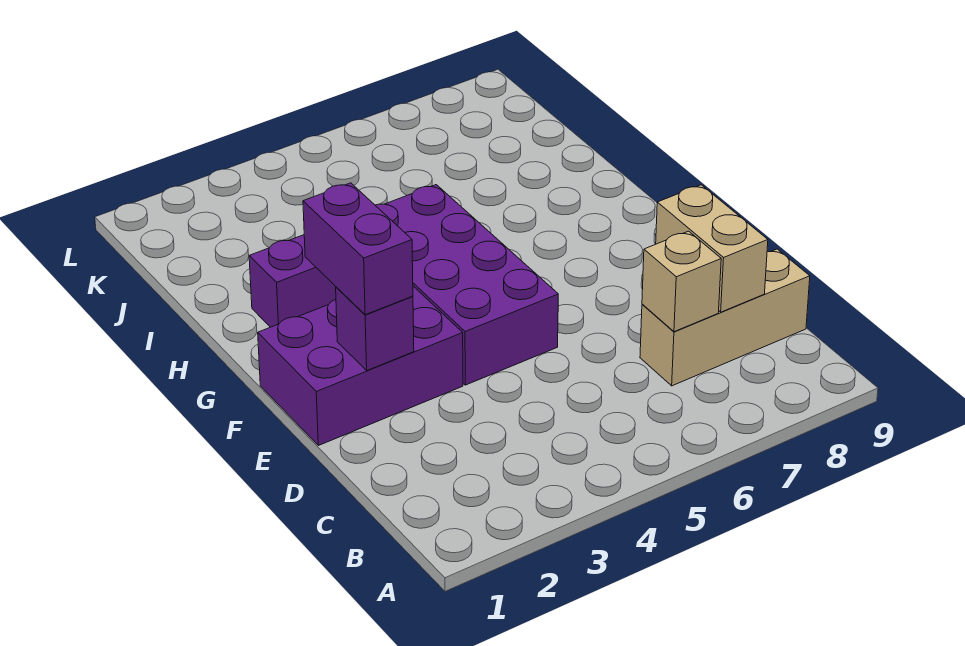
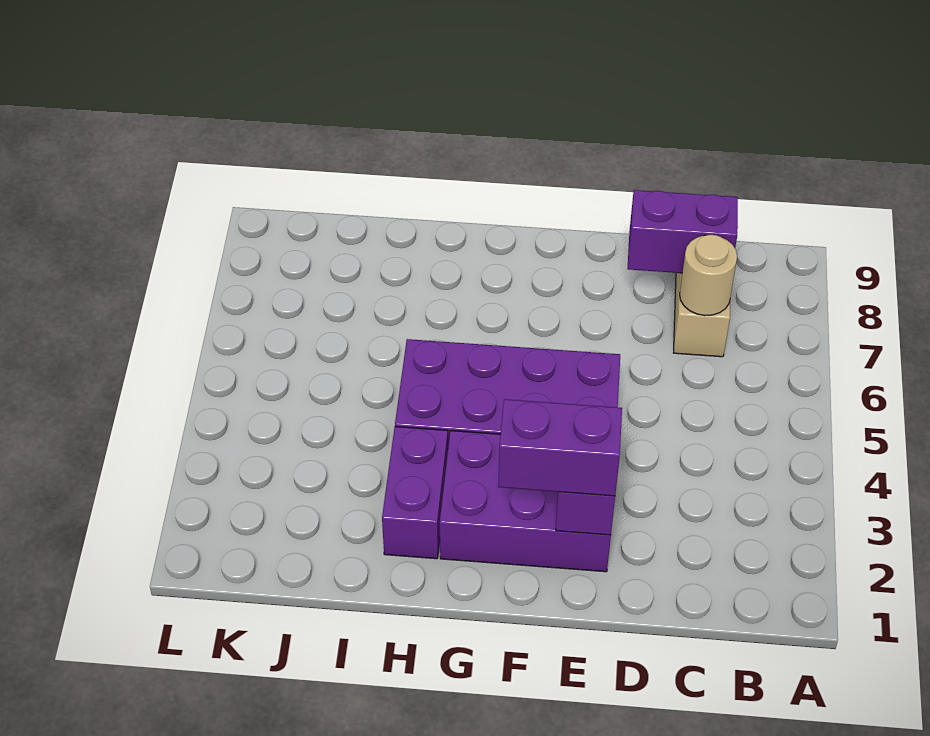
tan brick C7 level 2 -> tan round brick C7 level 2
tan brick C8:D8 level 2 -> purple brick C8:D8 level 2
purple brick E1:F3 level 1 -> purple brick E2:G3 level 1

